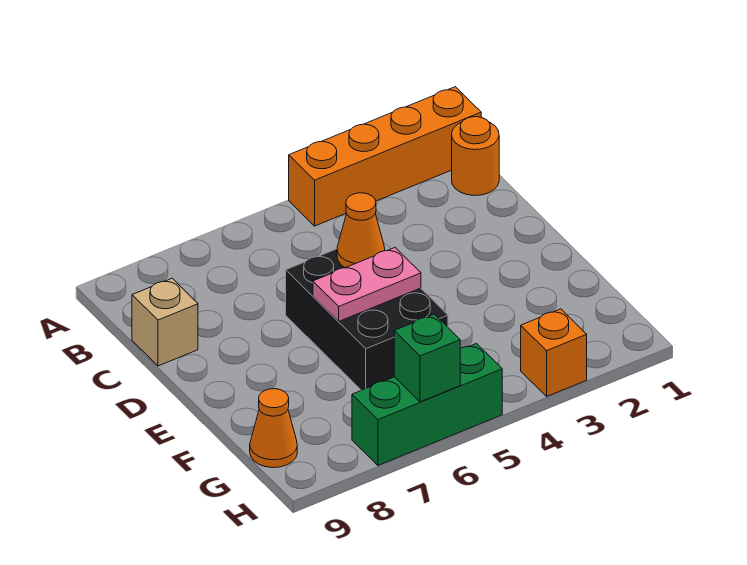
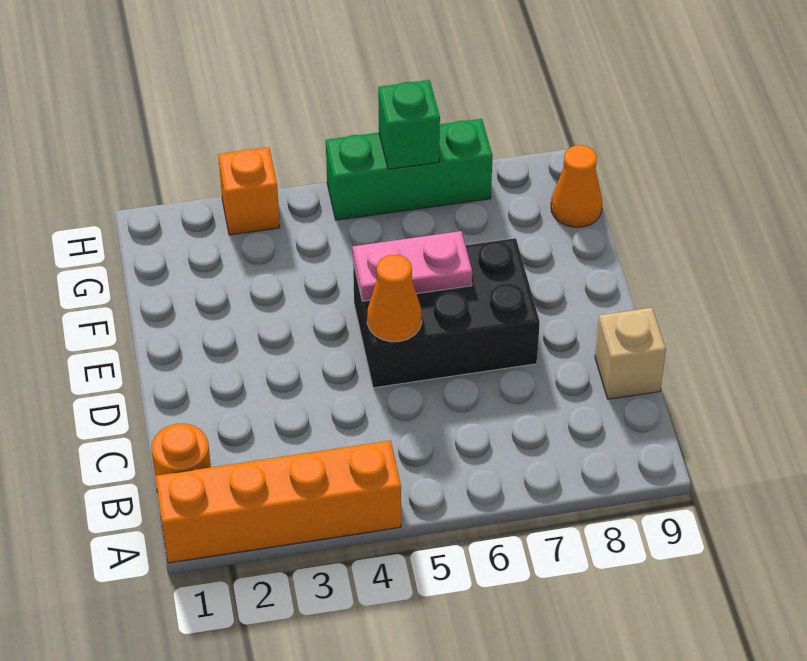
black brick D5:F6 level 1 -> black brick D5:E7 level 1

